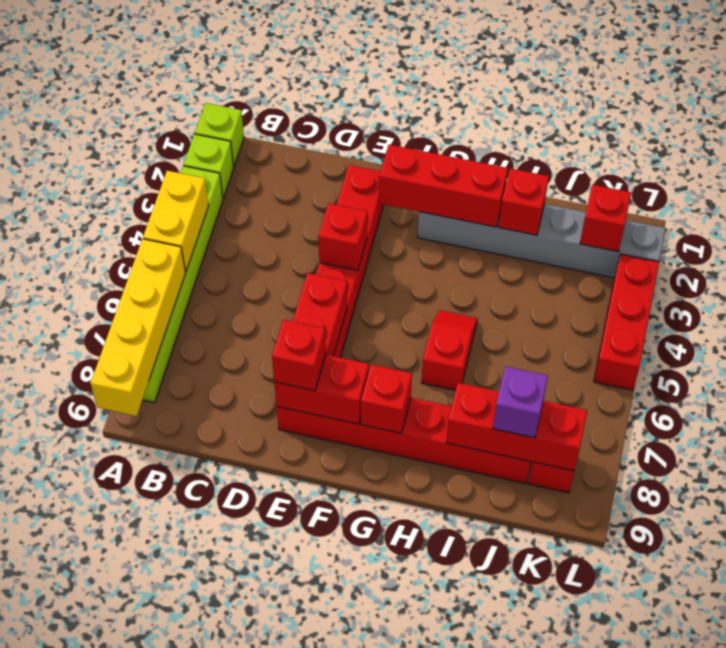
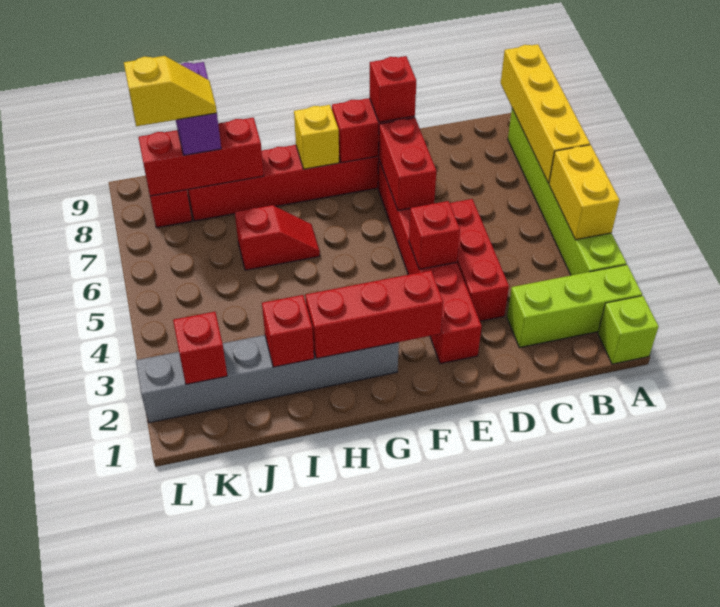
lime brick A2 level 1 -> lime brick A2:C2 level 1
red brick G8 level 2 -> yellow brick G8 level 2
red slope H5:H6 level 1 top 6 -> red slope H6:I6 level 1 top I
purple brick J8 level 3 -> purple brick J8:J9 level 3
none -> yellow slope J8:K8 level 4 top K
red brick L3:L5 level 1 -> red brick D3:D5 level 1

